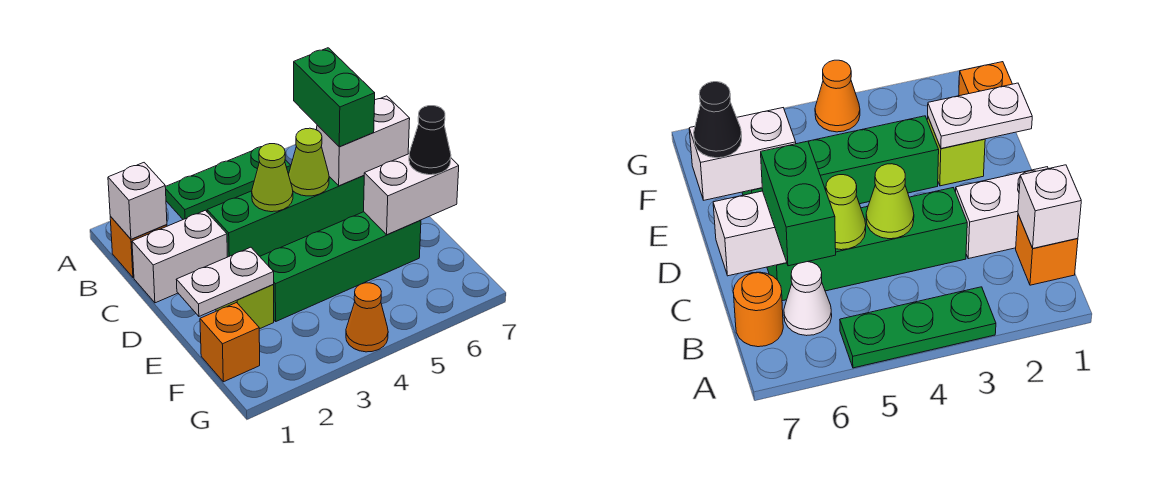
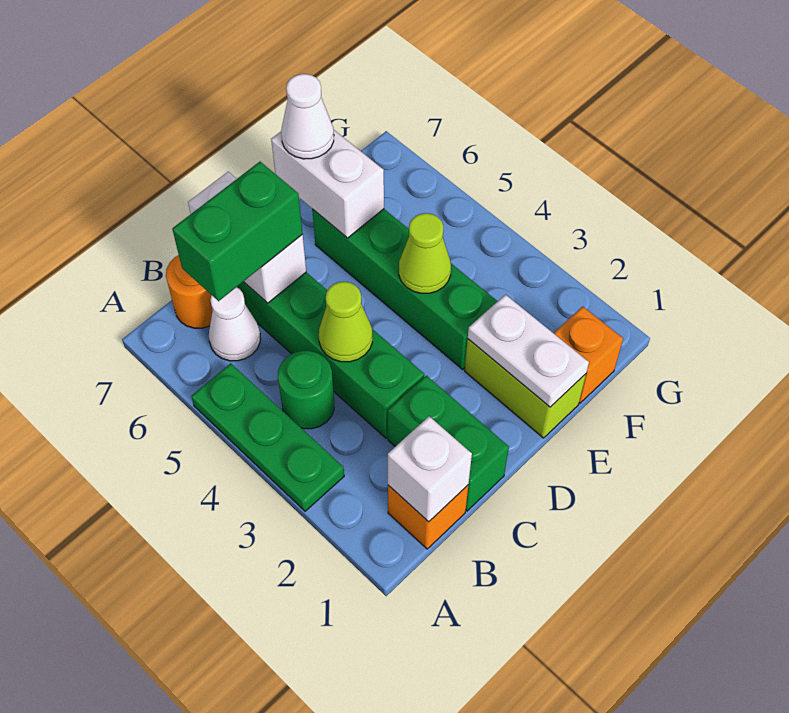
none -> green round brick B4 level 1
white brick C1:C2 level 1 -> green brick C1:C2 level 1
lime cone C5 level 2 -> lime cone E4 level 2
lime brick E2 level 1 -> lime brick E1:E2 level 1
black cone E7 level 3 -> white cone E7 level 3
orange cone G4 level 1 -> none

